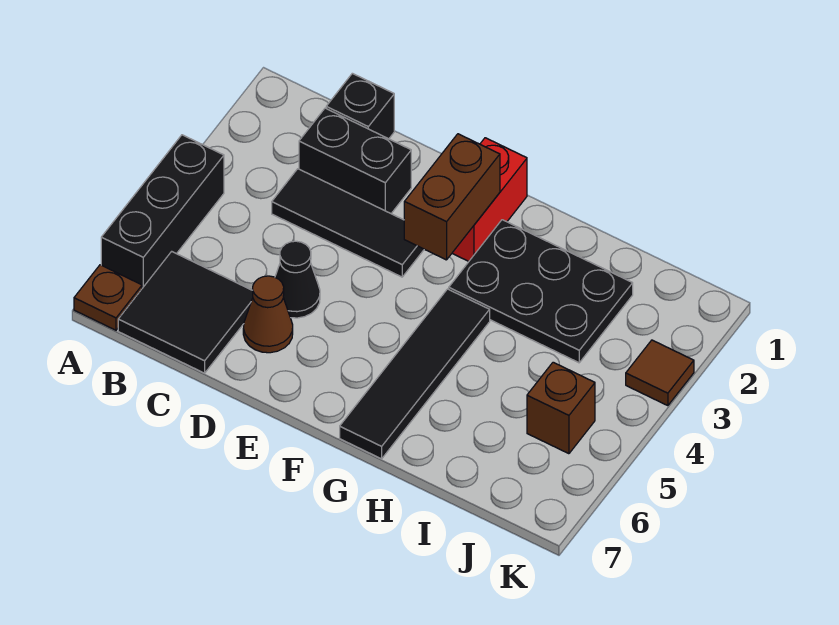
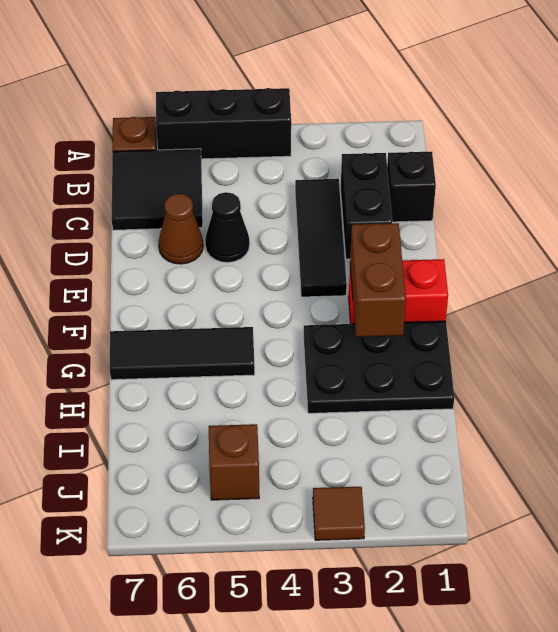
brown brick F2:F3 level 2 -> brown brick F2:G2 level 2
black plate G2:I3 level 1 -> black plate G1:H3 level 1
black tile G4:G7 level 1 -> black tile G5:G7 level 1

